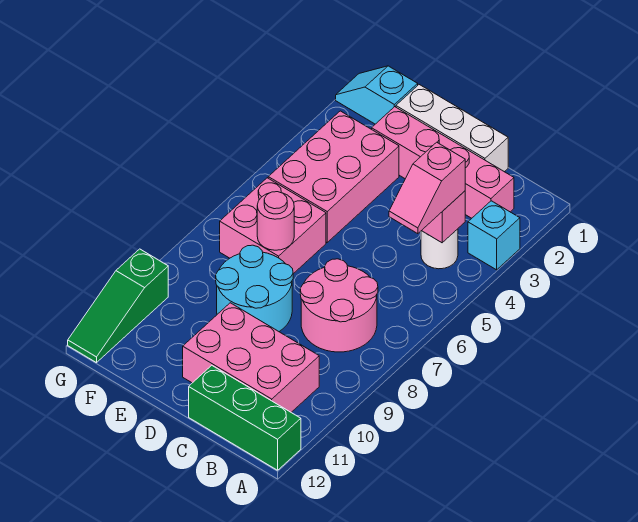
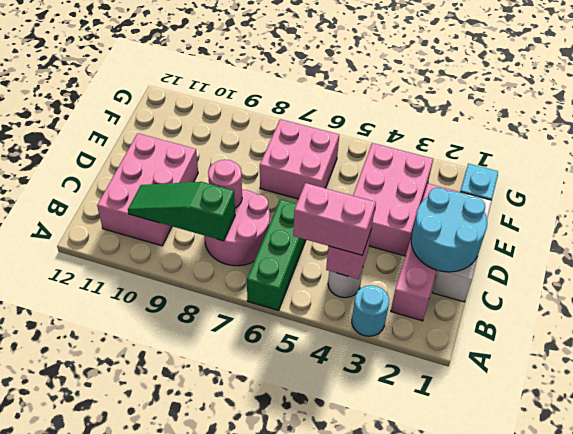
cyan brick A3 level 1 -> cyan round brick A3 level 1
green brick A12:C12 level 1 -> green brick A6:C6 level 1
pink slope B4:B5 level 3 top 4 -> pink brick B4:B5 level 3
cyan round brick D8:E9 level 1 -> cyan round brick C1:D2 level 2
pink brick E3:F5 level 1 -> pink brick D3:F4 level 1
pink round brick E7 level 2 -> pink round brick C8 level 2
green slope G10:G12 level 1 top 10 -> green slope B8:B10 level 2 top 8

